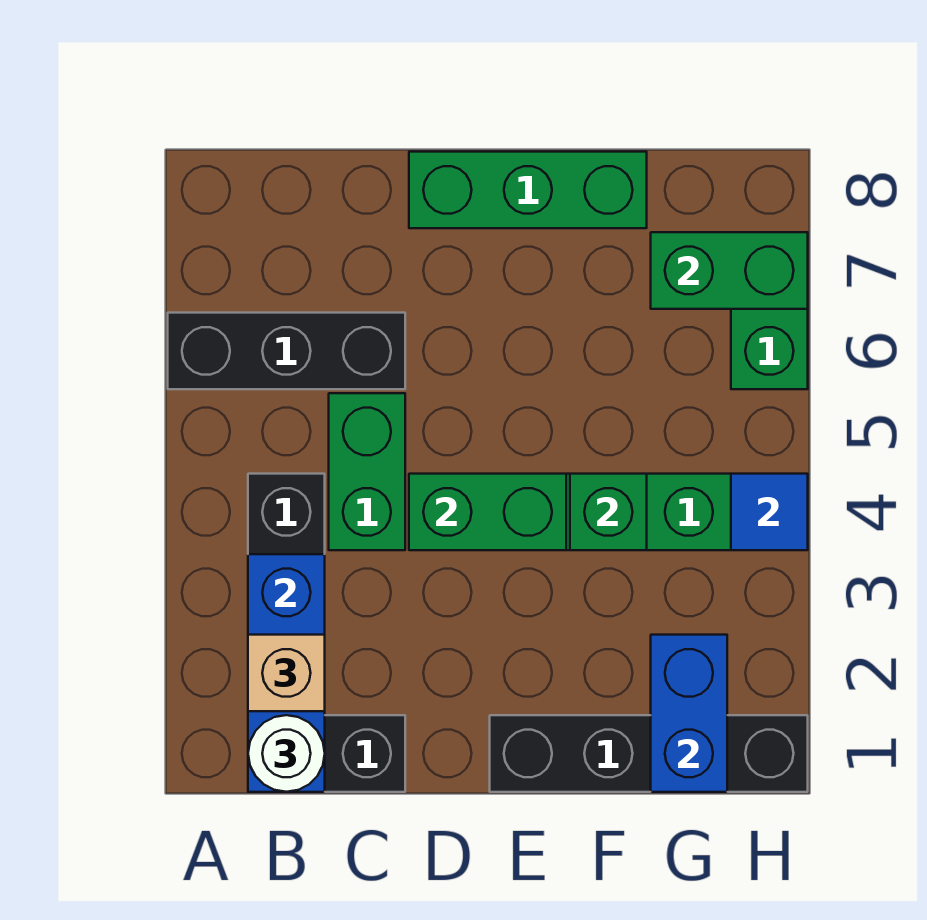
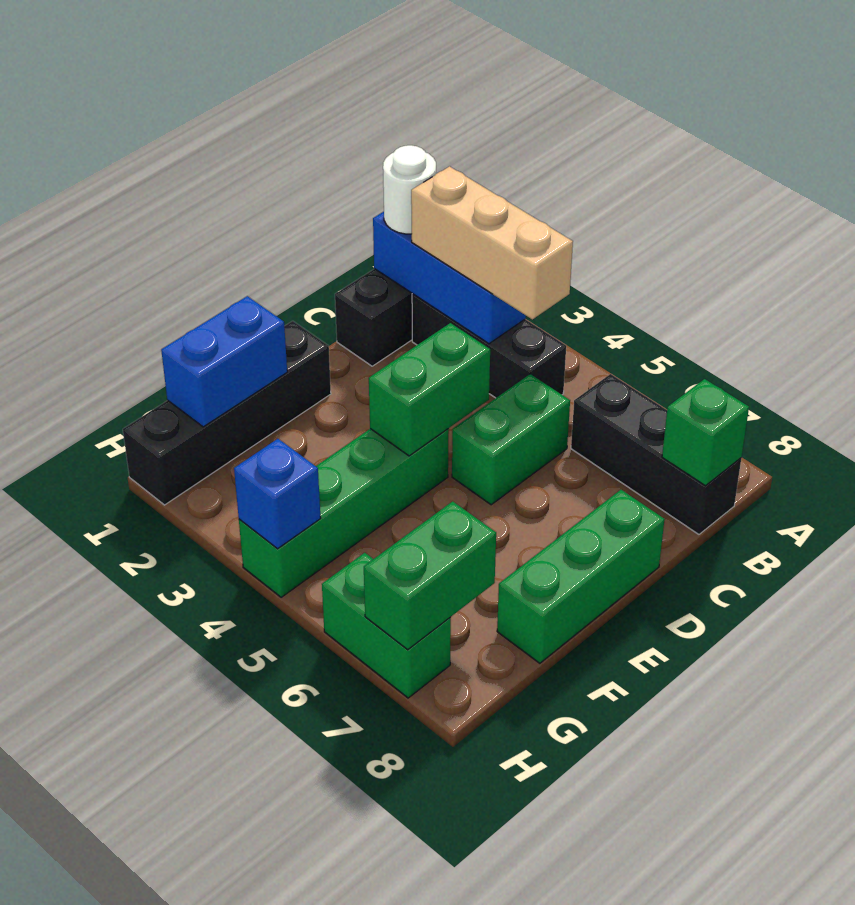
black brick A6:C6 level 1 -> black brick B6:B8 level 1
tan brick B2 level 3 -> tan brick B2:B4 level 3
green brick C4:C5 level 1 -> green brick C5:D5 level 1
green brick F4 level 2 -> green brick B8 level 2
blue brick G1:G2 level 2 -> blue brick F1:G1 level 2
blue tile H4 level 2 -> blue brick H4 level 2

